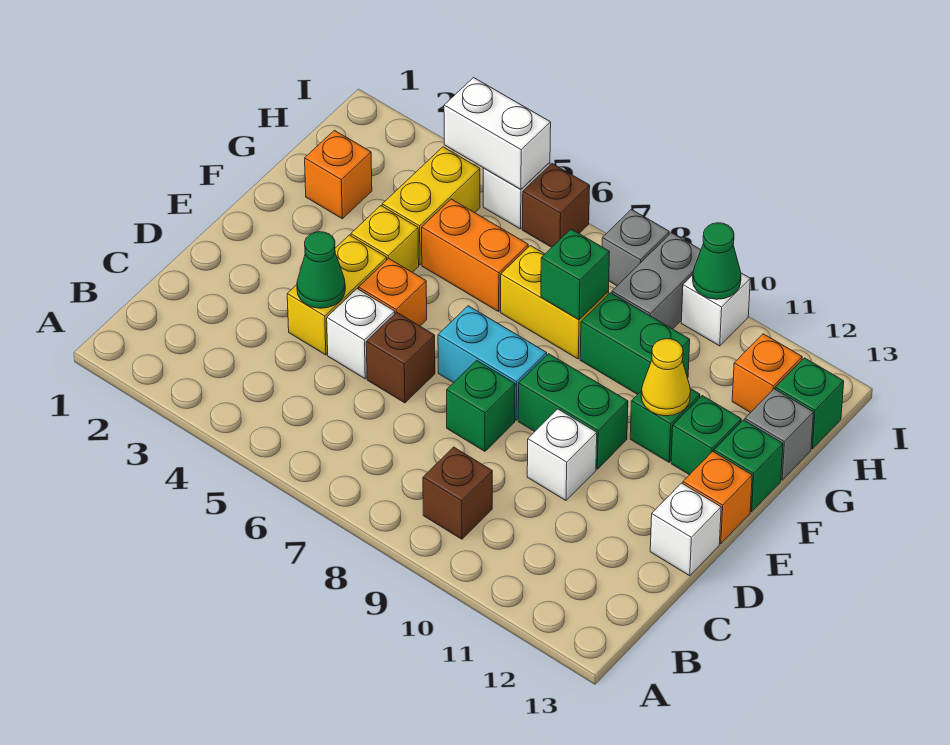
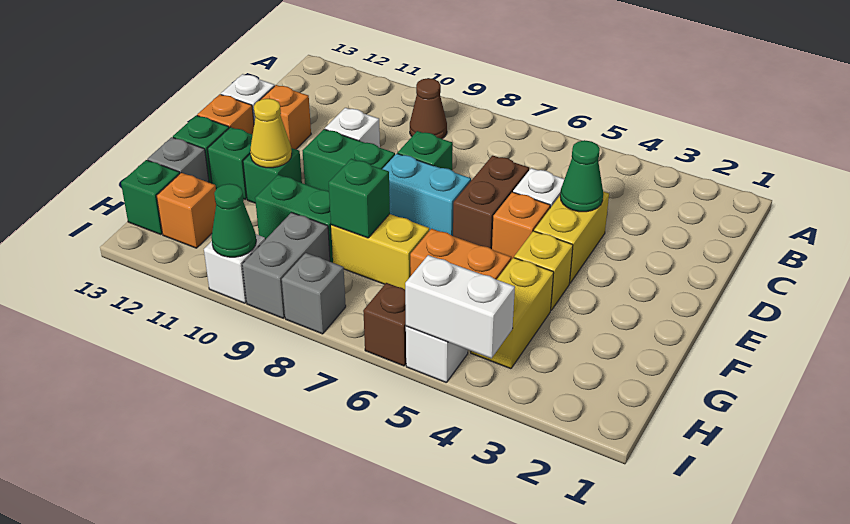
brown brick B9 level 1 -> brown cone B9 level 1
brown brick D6 level 1 -> brown brick D6:E6 level 1
orange brick G2 level 1 -> orange brick D12 level 1

